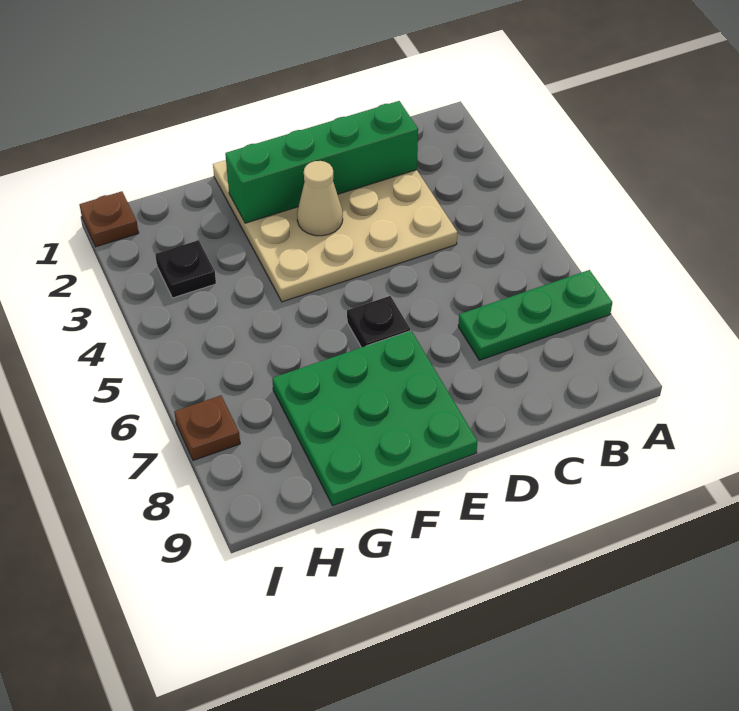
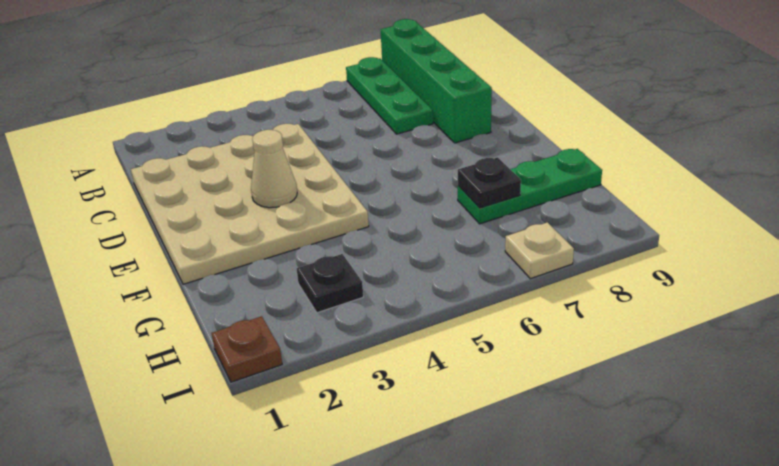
green brick C2:F2 level 2 -> green brick A8:D8 level 1
black plate E6 level 1 -> black plate G7 level 2
green plate E7:G9 level 1 -> green plate G7:G9 level 1
brown plate I7 level 1 -> tan plate I7 level 1

